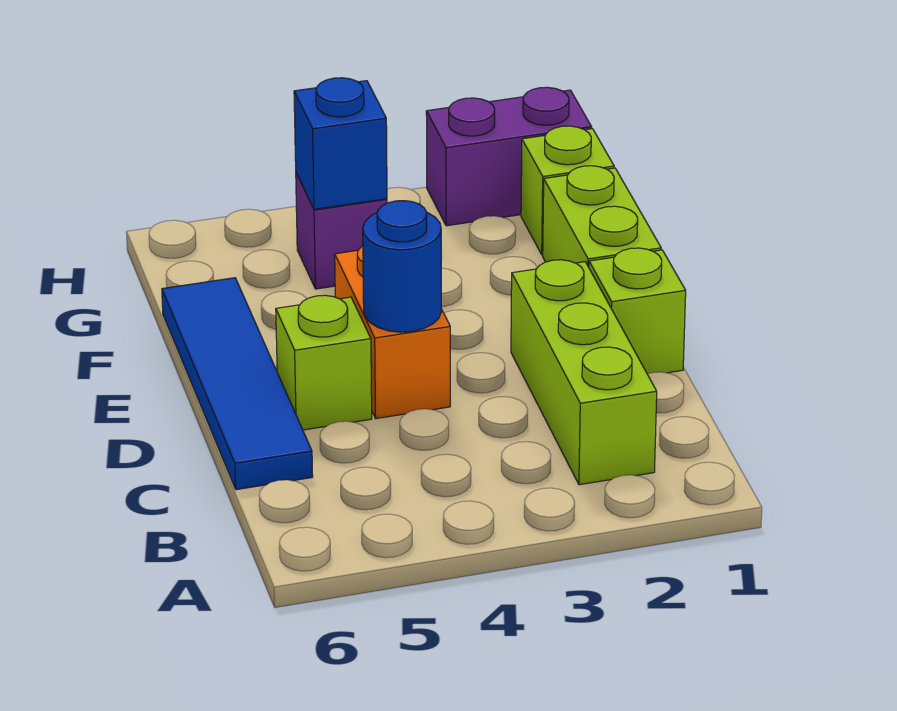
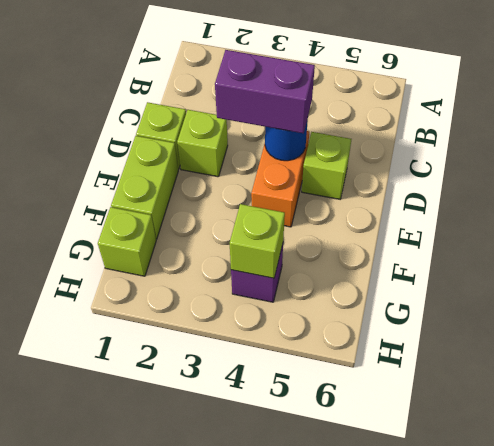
lime brick B2:D2 level 1 -> lime brick D2 level 1
blue tile C6:F6 level 1 -> none
blue brick G4 level 2 -> lime brick G4 level 2
purple brick H1:H2 level 1 -> purple brick D3:D4 level 3

